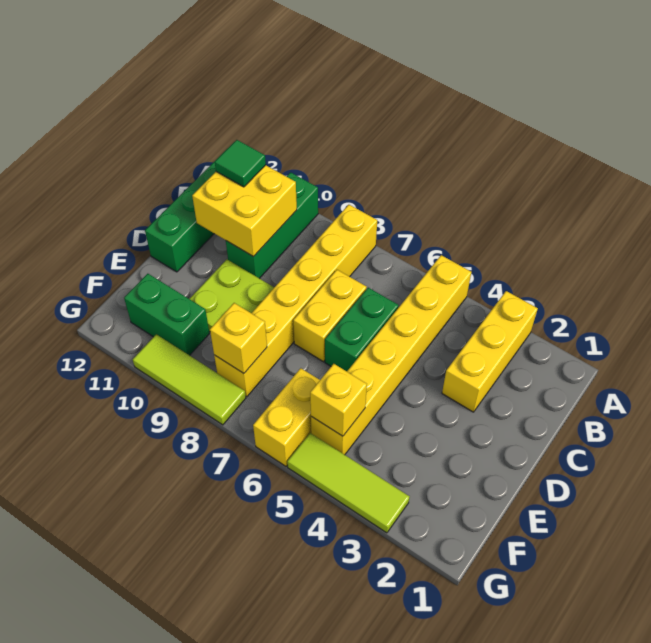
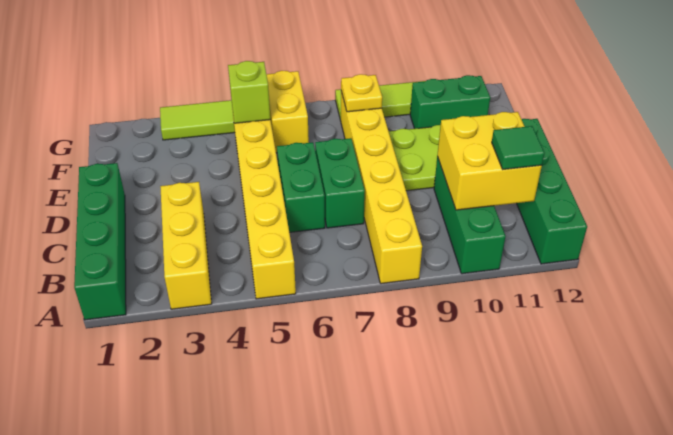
none -> green brick A1:D1 level 1
yellow brick C7:D7 level 1 -> green brick C7:D7 level 1
yellow brick F5 level 2 -> lime brick F5 level 2
yellow brick F8 level 2 -> yellow plate F8 level 2

